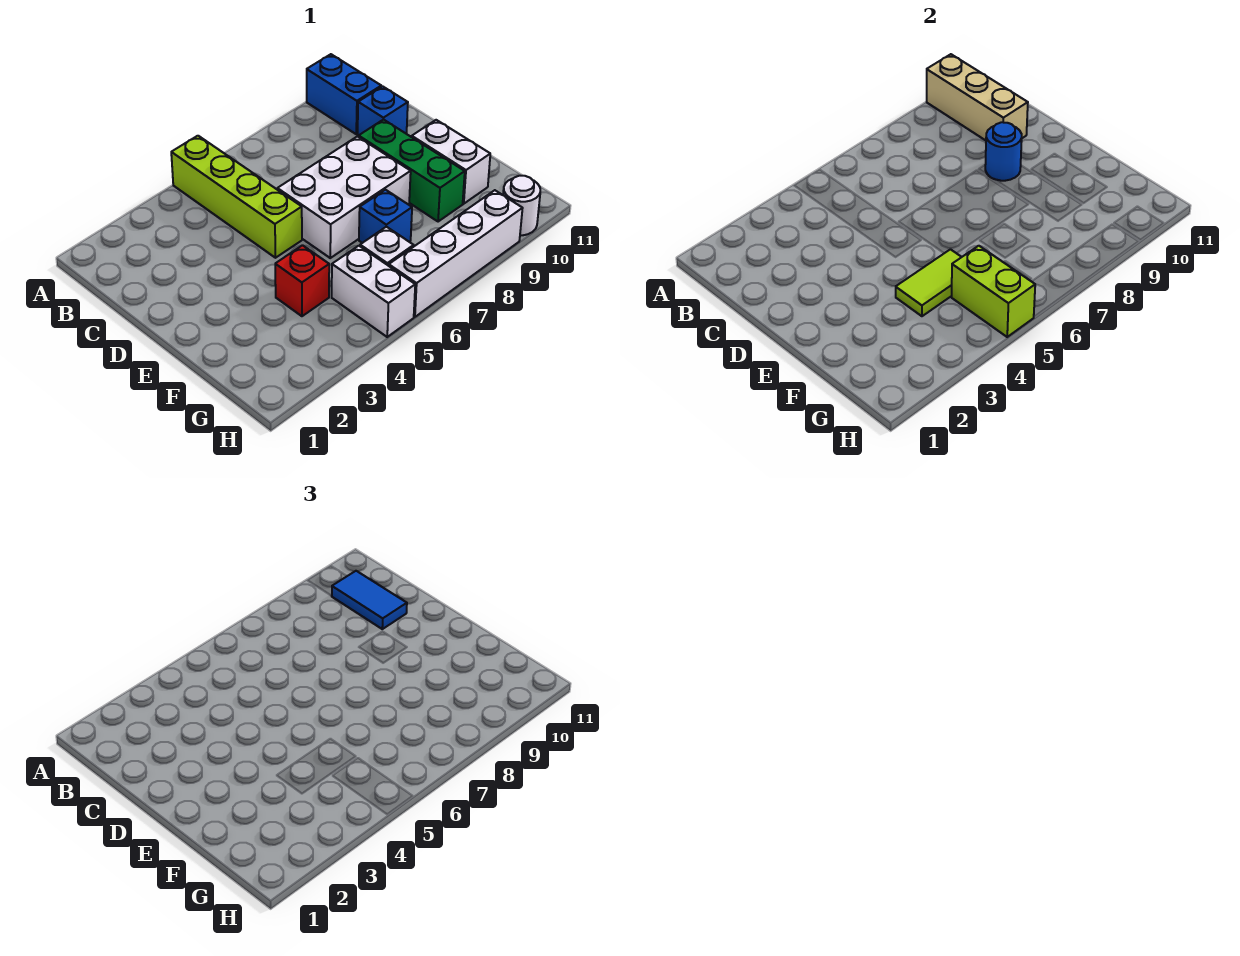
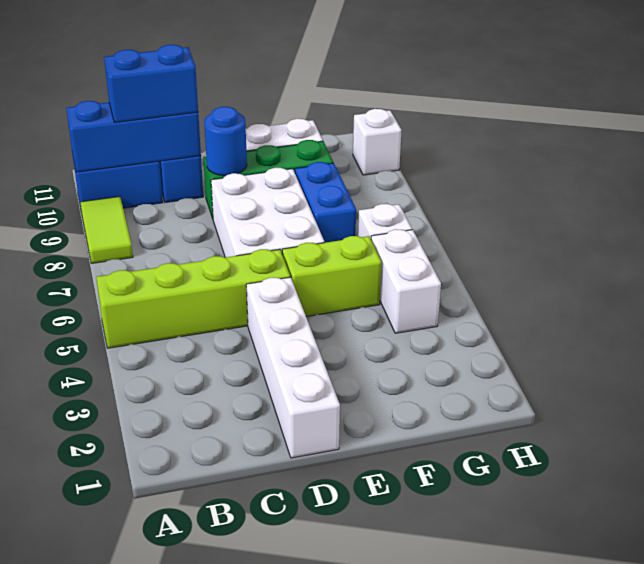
tan brick A10:C10 level 2 -> blue brick A10:C10 level 2
blue tile B10:C10 level 3 -> blue brick B10:C10 level 3
red brick F4 level 1 -> none
lime tile F4:F5 level 2 -> lime tile A8:A9 level 1
blue brick F7 level 1 -> blue brick F7:F8 level 1
white brick G5:H5 level 1 -> white brick G4:G5 level 1
lime brick G5:H5 level 2 -> lime brick E5:F5 level 1
white brick H6:H9 level 1 -> white brick D1:D4 level 1
white round brick H10 level 1 -> white brick H10 level 1

